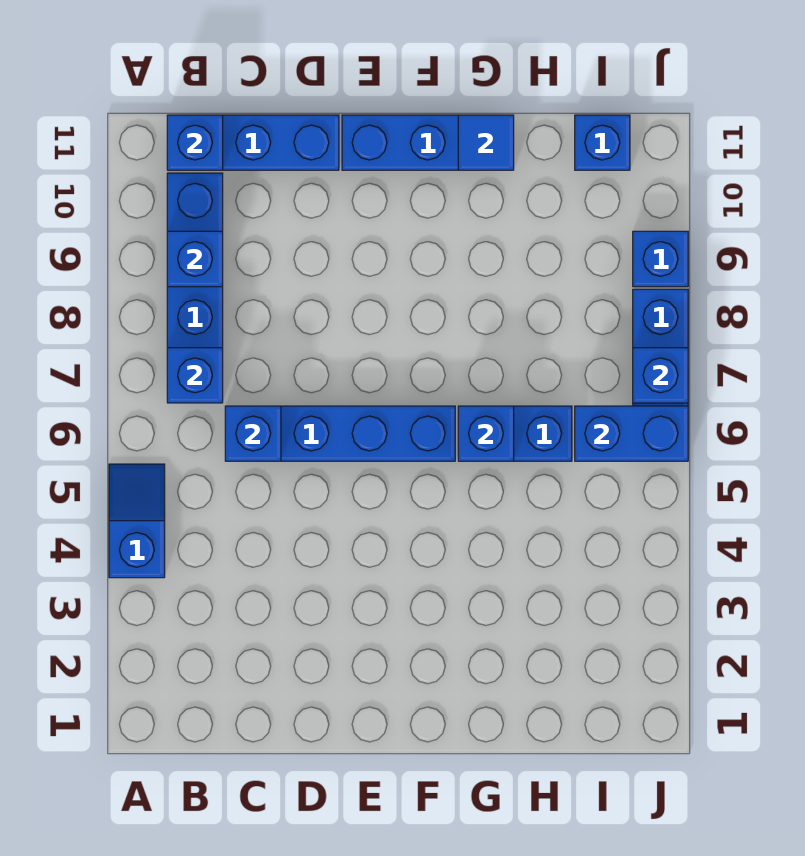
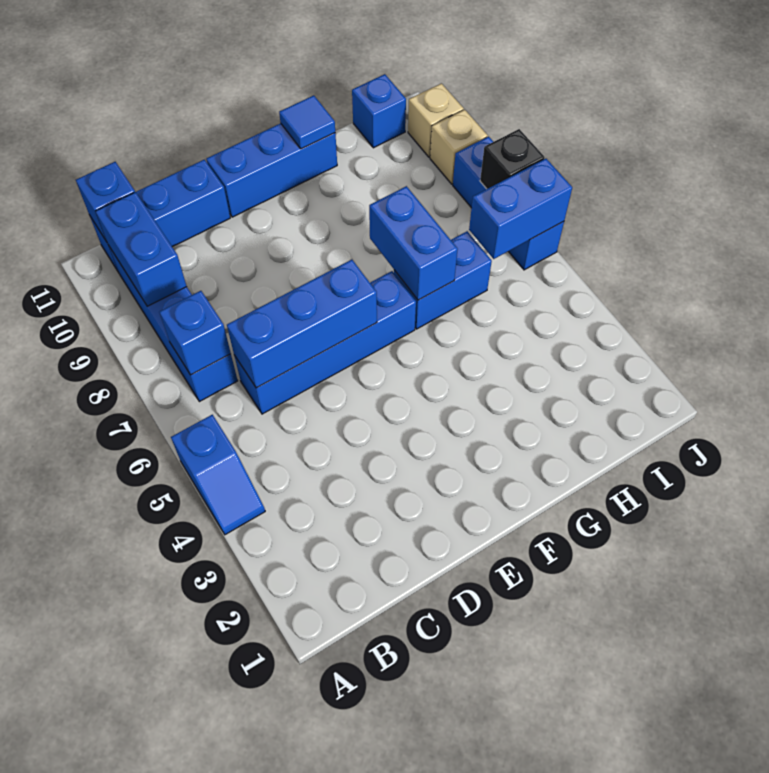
blue slope A4:A5 level 1 top 4 -> blue slope A4:A5 level 1 top 5
blue brick B9 level 2 -> blue brick B9:B10 level 2
blue brick C6 level 2 -> blue brick C6:E6 level 2
blue brick G6 level 2 -> blue brick G6:G7 level 2
blue brick J7 level 2 -> black brick J7 level 2
blue brick J9 level 1 -> tan brick J9 level 1
none -> tan brick J10 level 1

